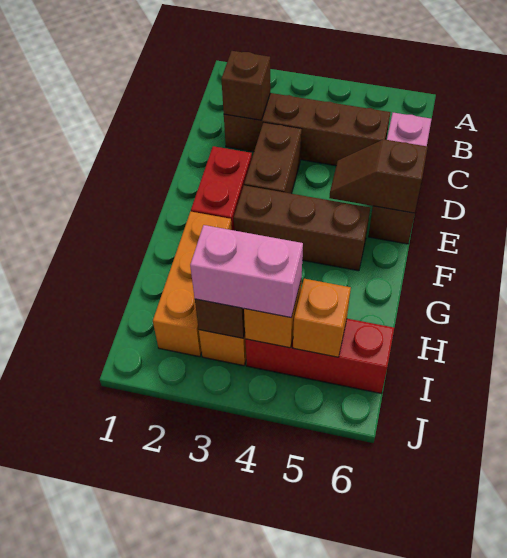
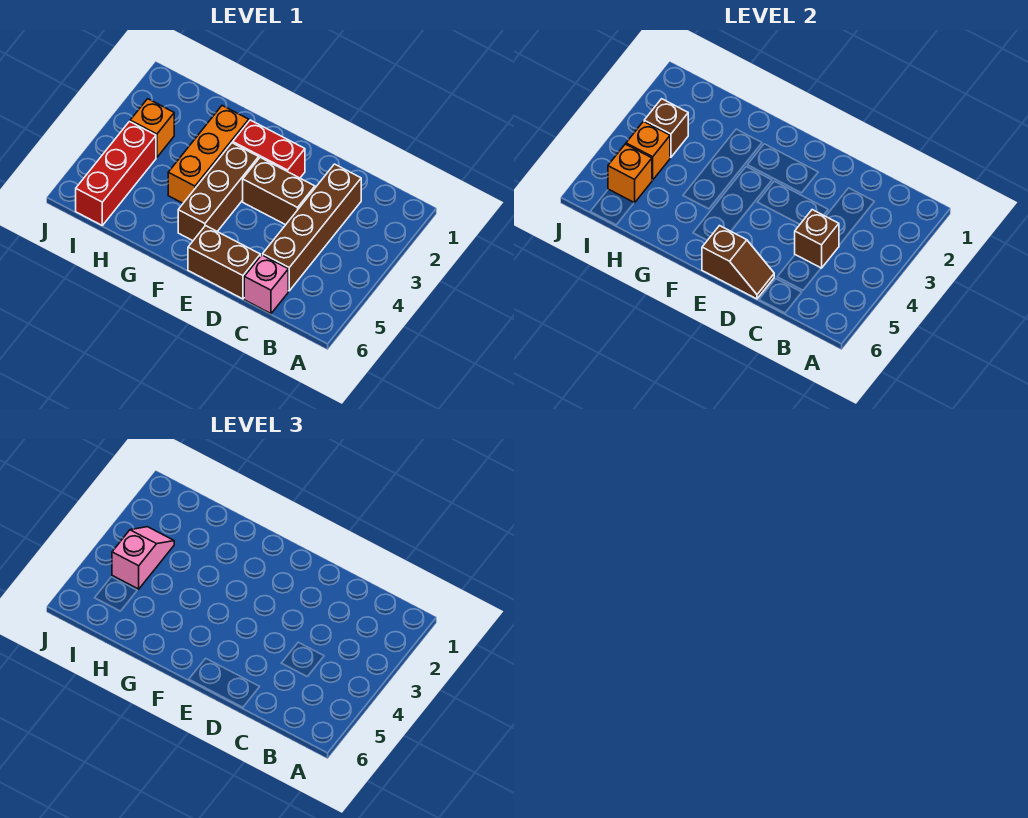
brown brick C2 level 2 -> brown brick C4 level 2
brown slope E5:E6 level 2 top 6 -> brown slope D6:E6 level 2 top E
orange brick G2:I2 level 1 -> orange brick G2:G4 level 1
pink brick I3:I4 level 3 -> pink slope I3:I4 level 3 top 4

